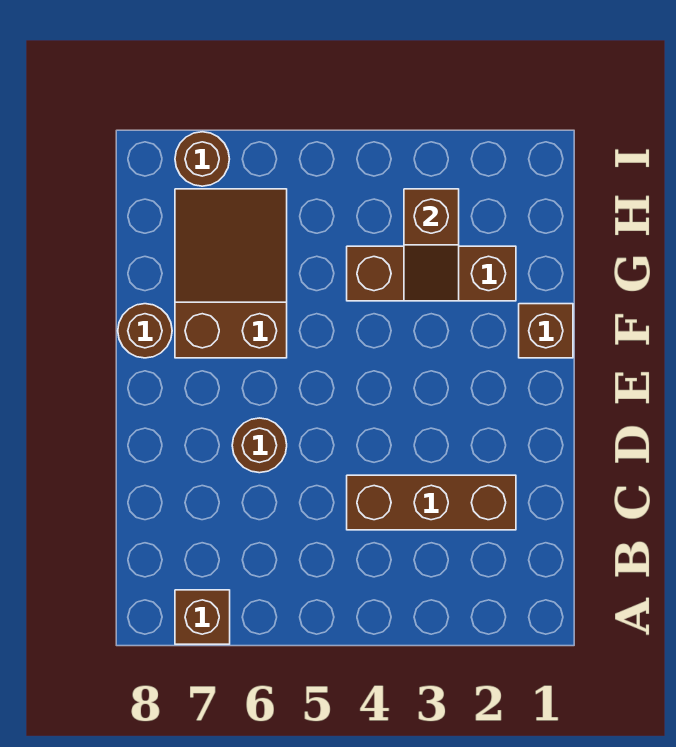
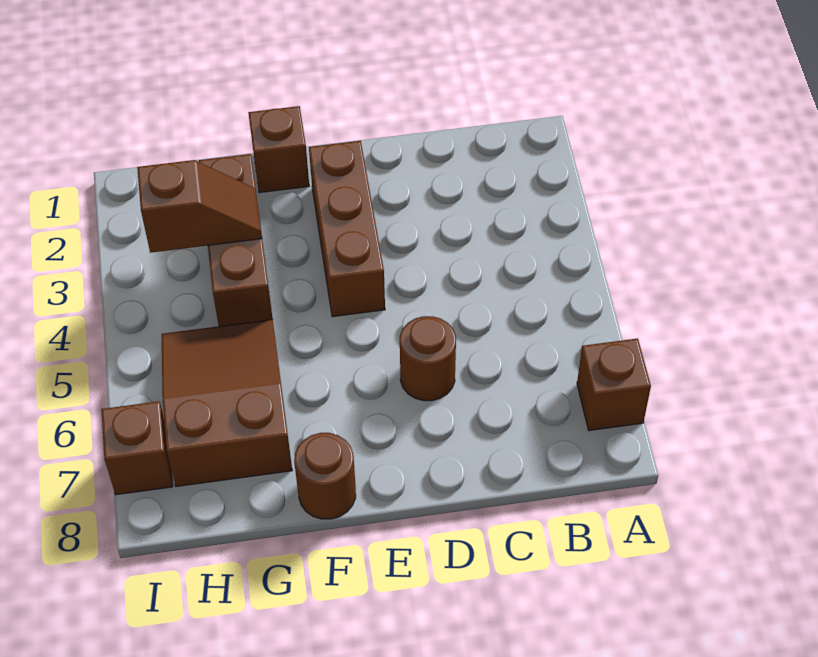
brown brick C2:C4 level 1 -> brown brick E2:E4 level 1
brown slope F6:H7 level 1 top F -> brown slope G5:H7 level 1 top 7
brown round brick I7 level 1 -> brown brick I7 level 1

